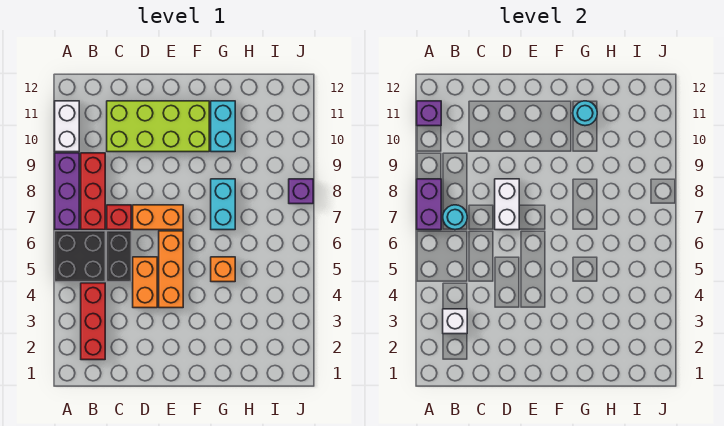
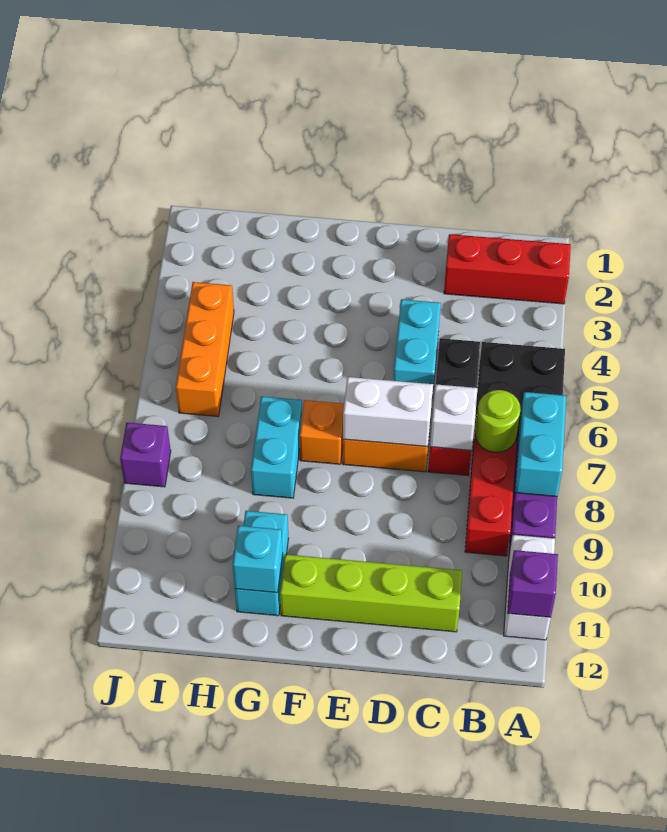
purple brick A7:A8 level 2 -> cyan brick A7:A8 level 2
red brick B2:B4 level 1 -> red brick A2:C2 level 1
white brick B3 level 2 -> white brick C7 level 2
cyan round brick B7 level 2 -> lime round brick B7 level 2
lime brick C10:F11 level 1 -> lime brick C11:F11 level 1
orange brick D4:D5 level 1 -> cyan brick D4:D5 level 1
white brick D7:D8 level 2 -> white brick D7:E7 level 2
orange brick E4:E6 level 1 -> orange brick I4:I6 level 1
orange brick G5 level 1 -> orange brick F7 level 1
cyan round brick G11 level 2 -> cyan brick G11 level 2

